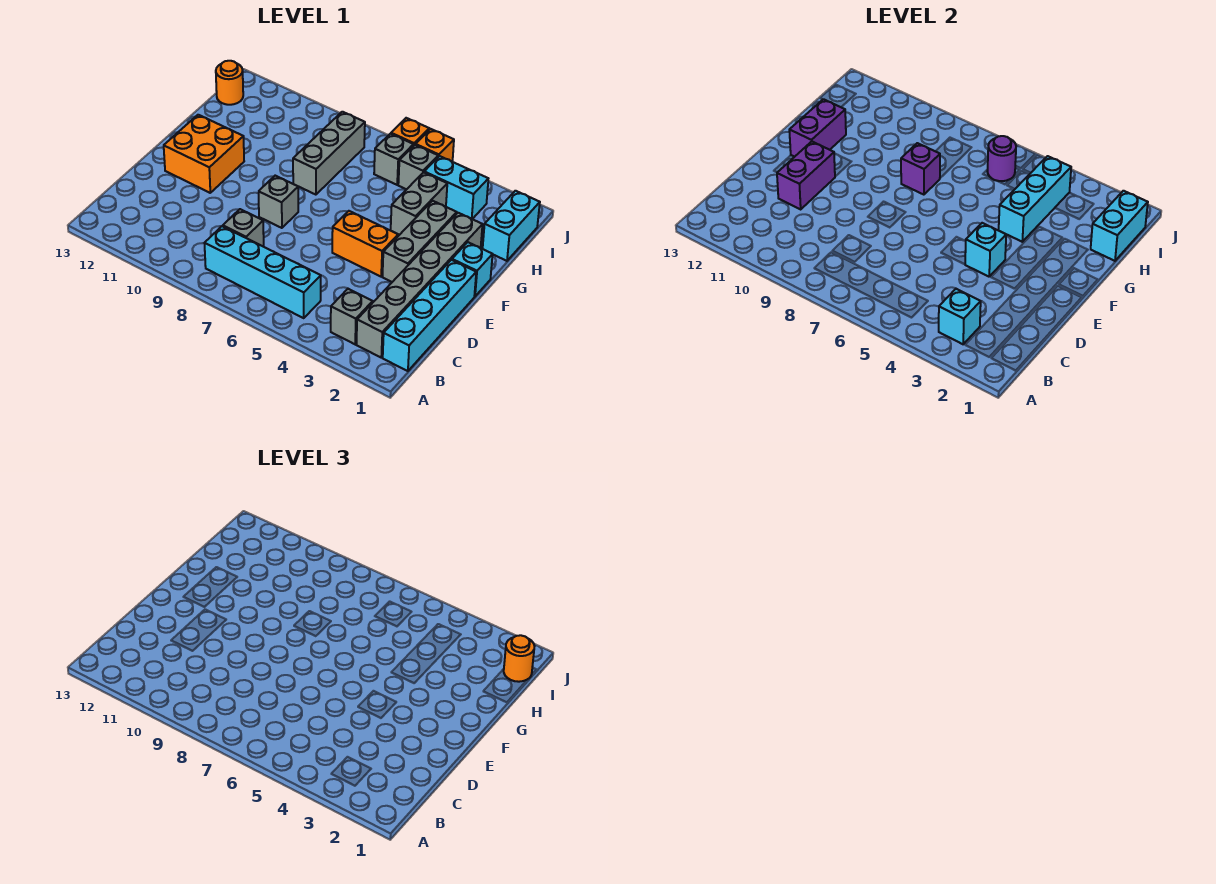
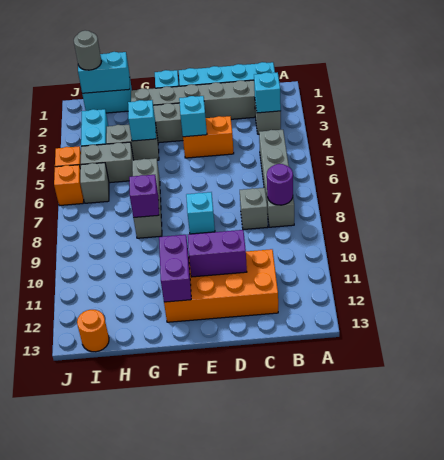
cyan brick B5:B8 level 1 -> grey brick B5:B8 level 1
orange brick E4:E5 level 1 -> orange brick D4:E4 level 1
grey brick E8 level 1 -> cyan brick E8 level 1
orange brick E11:F12 level 1 -> orange brick C11:F12 level 1
purple brick F12:G12 level 2 -> purple brick F11:F12 level 2
cyan brick G4:I4 level 2 -> cyan brick G4 level 2
grey brick G8:I8 level 1 -> grey brick G6:G8 level 1
orange round brick I1 level 3 -> grey round brick I1 level 3
grey brick I5 level 1 -> grey brick H5:I5 level 1
purple round brick I6 level 2 -> purple round brick B8 level 2

